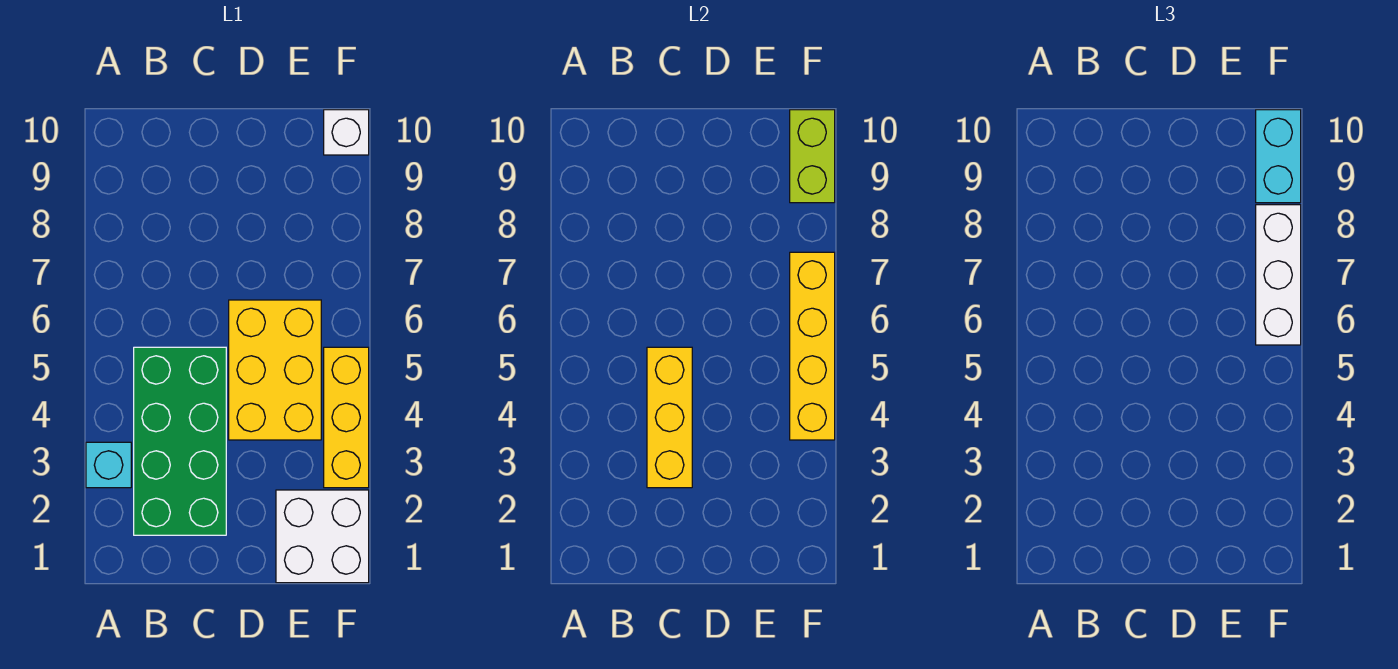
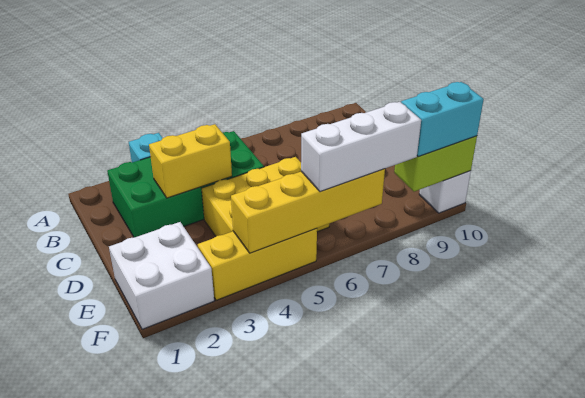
yellow brick C3:C5 level 2 -> yellow brick C3:C4 level 2

